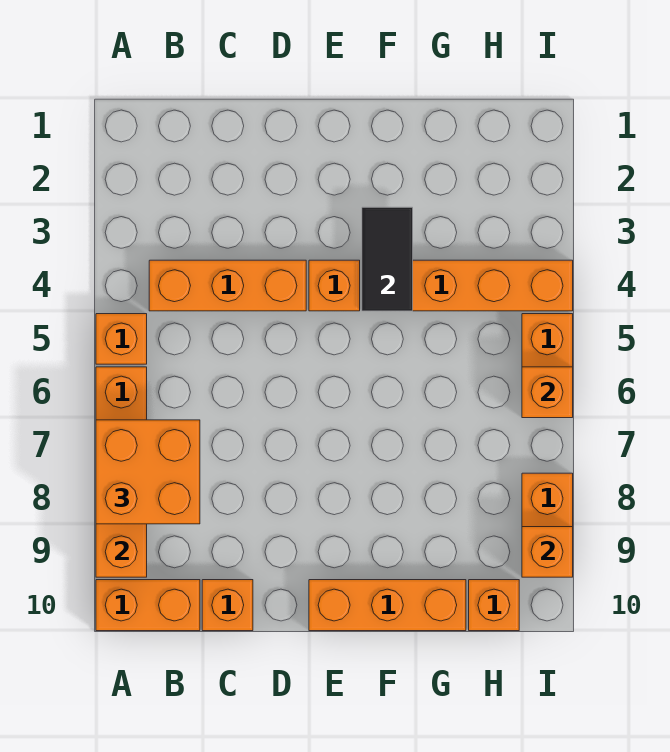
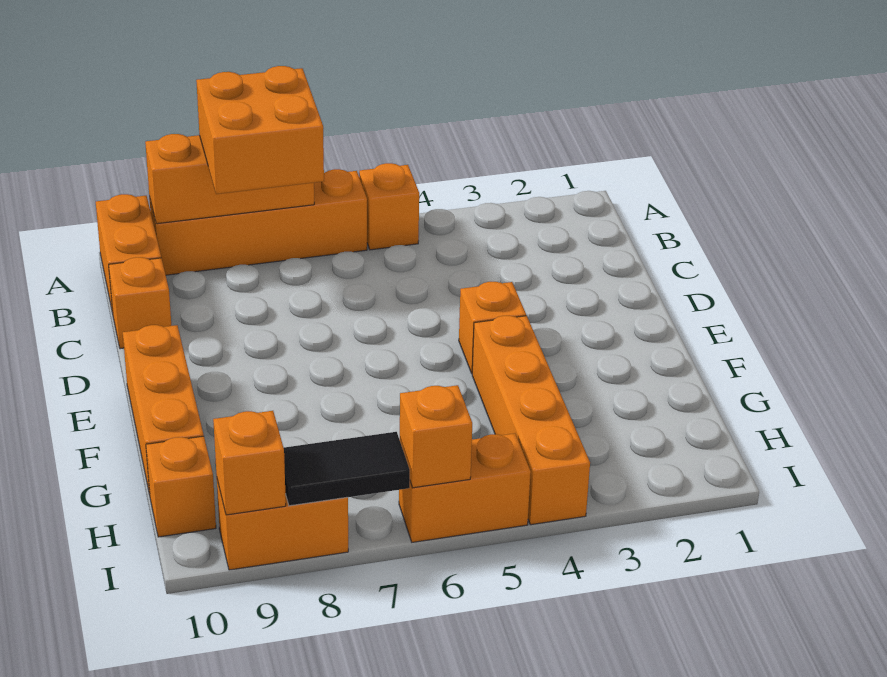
orange brick B4:D4 level 1 -> none
black tile F3:F4 level 2 -> black tile I7:I8 level 2

